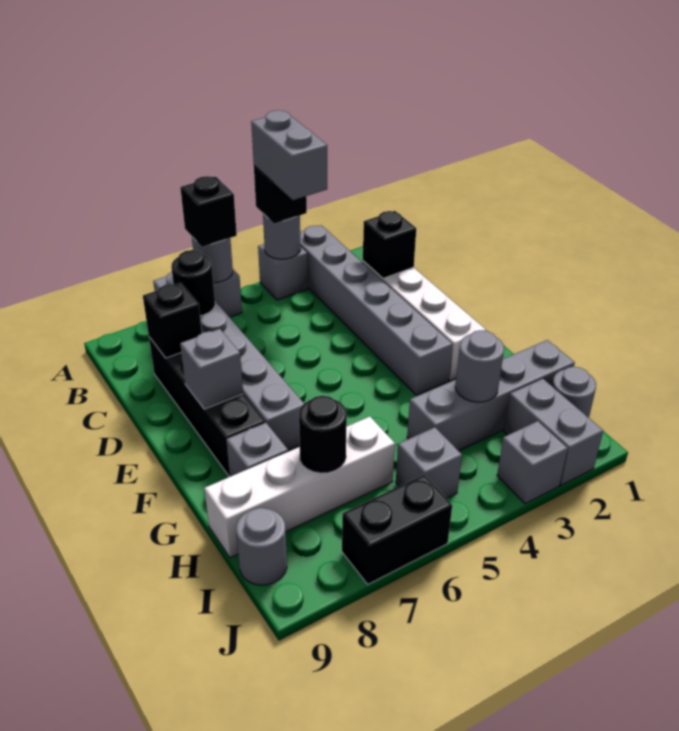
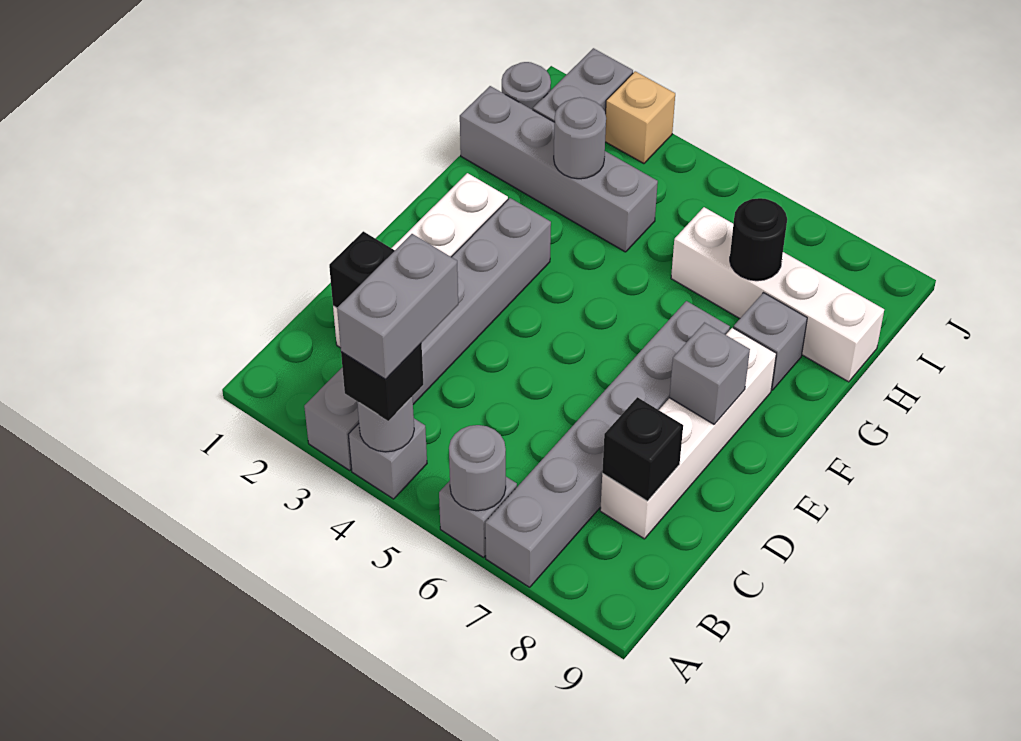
black brick A6 level 3 -> none
black round brick B7 level 2 -> none
black brick C8:F8 level 1 -> white brick C8:F8 level 1
grey brick I5 level 1 -> none
grey round brick I9 level 1 -> none
grey brick J3 level 1 -> tan brick J3 level 1
black brick J6:J7 level 1 -> none

